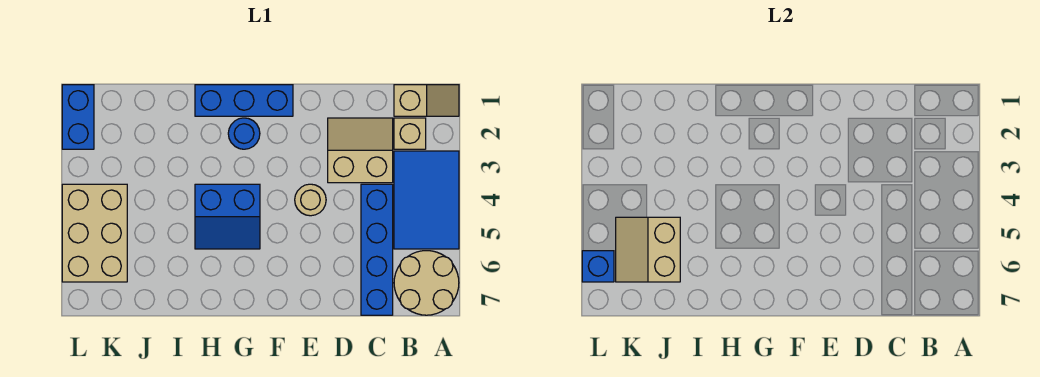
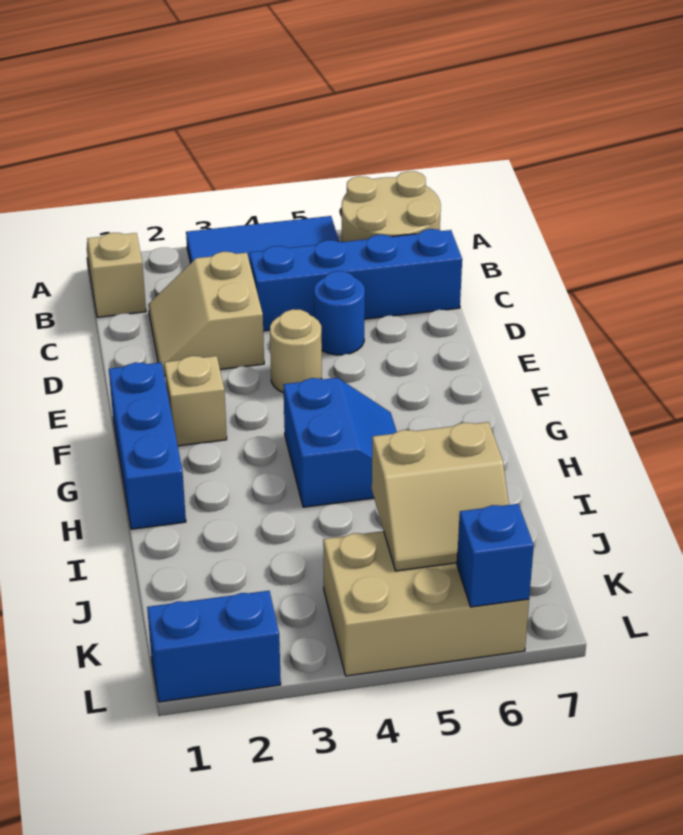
tan brick B2 level 1 -> tan brick F2 level 1
blue round brick G2 level 1 -> blue round brick D5 level 1

